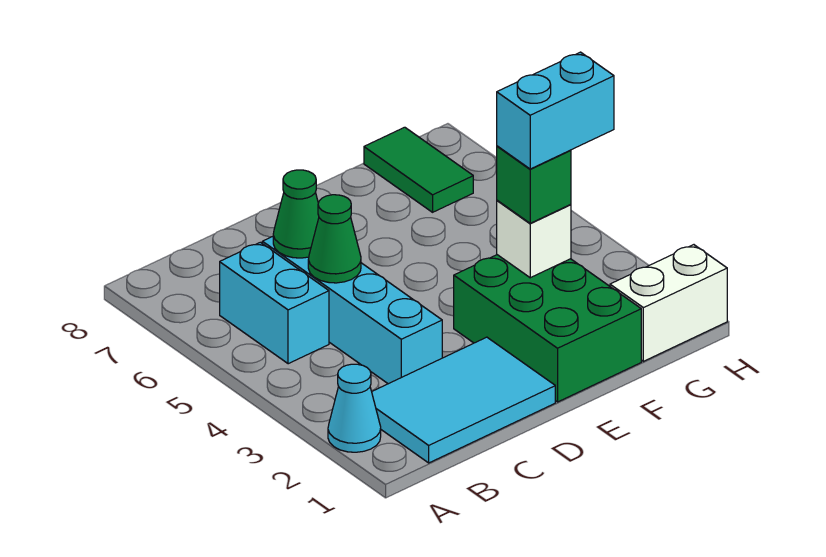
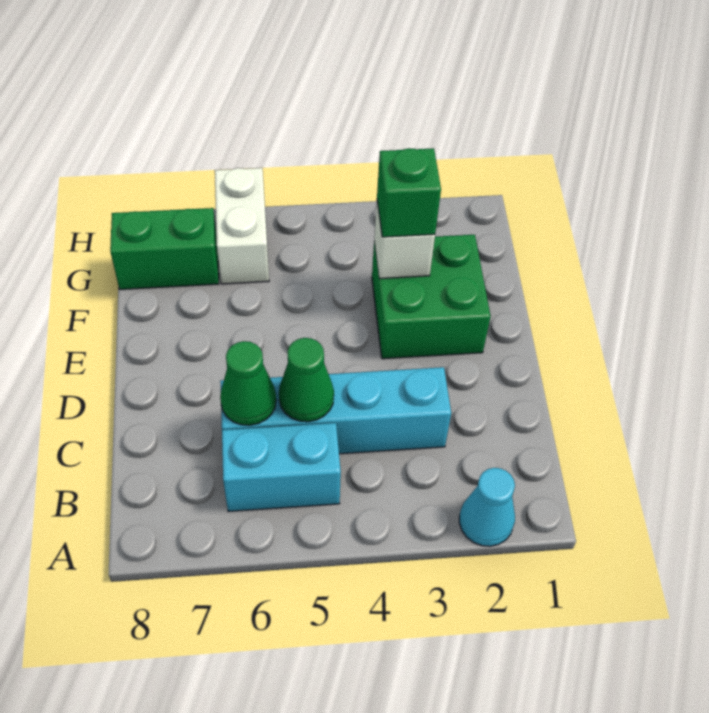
cyan tile B1:D2 level 1 -> none
green brick E1:F3 level 1 -> green brick E2:F3 level 1
cyan brick F3:G3 level 4 -> none
white brick G1:H1 level 1 -> white brick G6:H6 level 1
green tile G7:G8 level 1 -> green brick G7:G8 level 1

